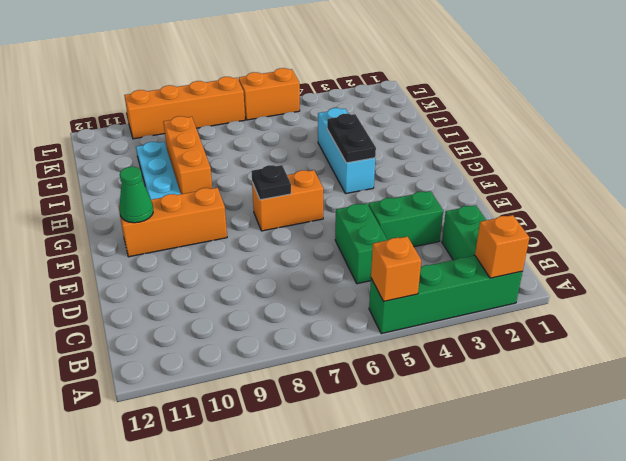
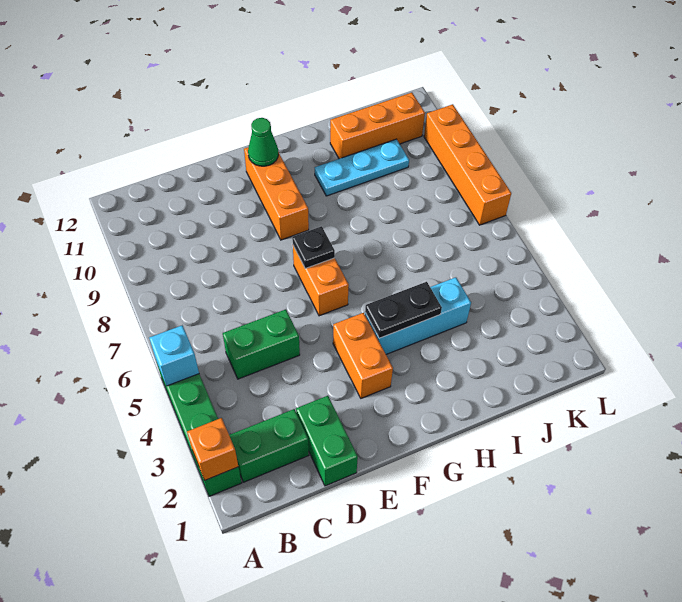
orange brick A5 level 2 -> cyan brick A5 level 2
green brick D3:D4 level 1 -> green brick D1:D2 level 1
orange brick H9:J9 level 1 -> orange brick I11:K11 level 1
orange brick L5:L6 level 1 -> orange brick F3:F4 level 1

